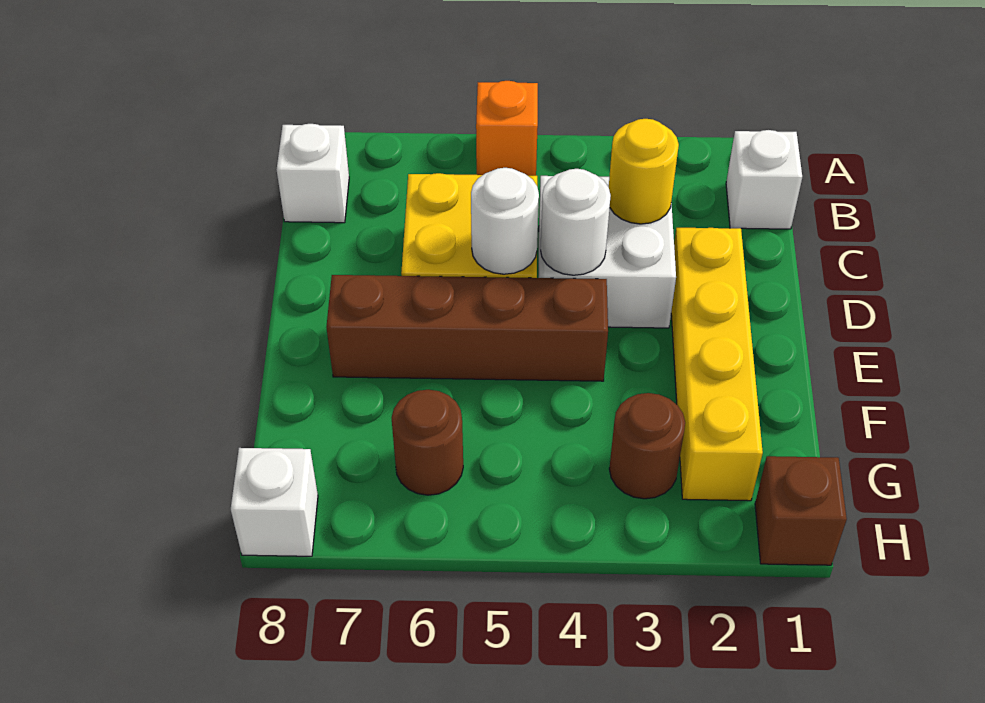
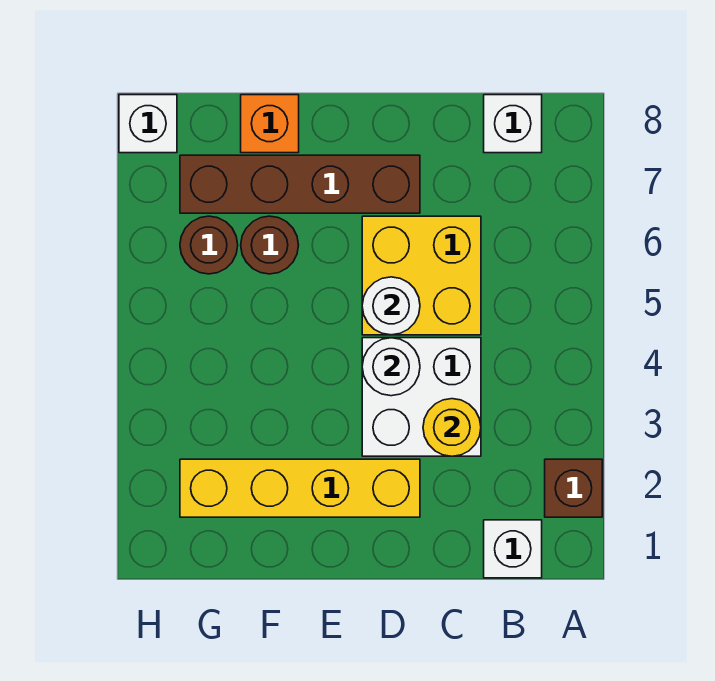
orange brick A5 level 1 -> orange brick F8 level 1
brown brick E4:E7 level 1 -> brown brick D7:G7 level 1
brown round brick G3 level 1 -> brown round brick F6 level 1
brown brick H1 level 1 -> brown brick A2 level 1

